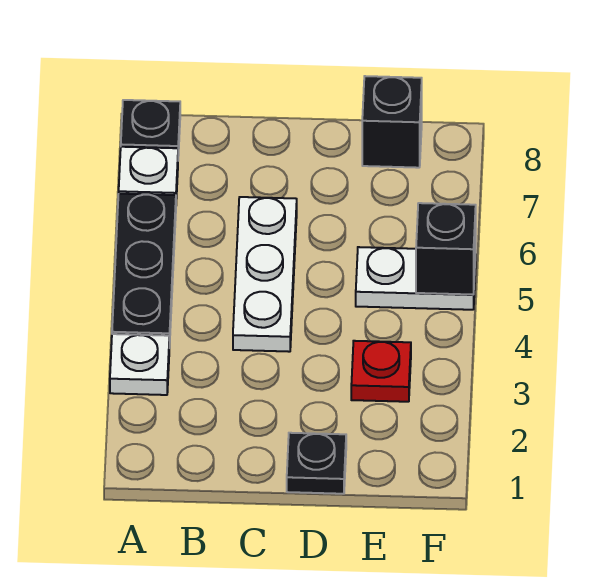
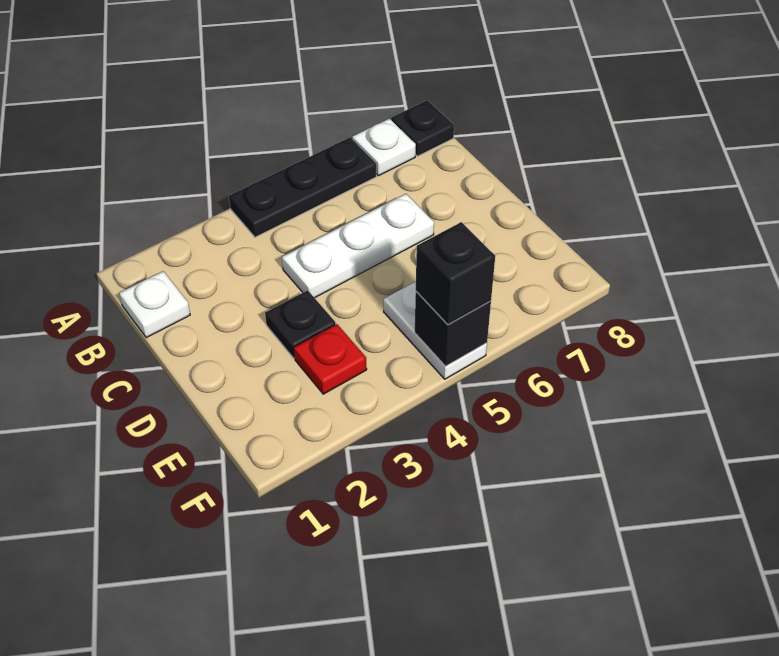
white plate A3 level 1 -> white plate B1 level 1
black plate D1 level 1 -> black plate D3 level 1
black brick E8 level 1 -> black brick F5 level 3

